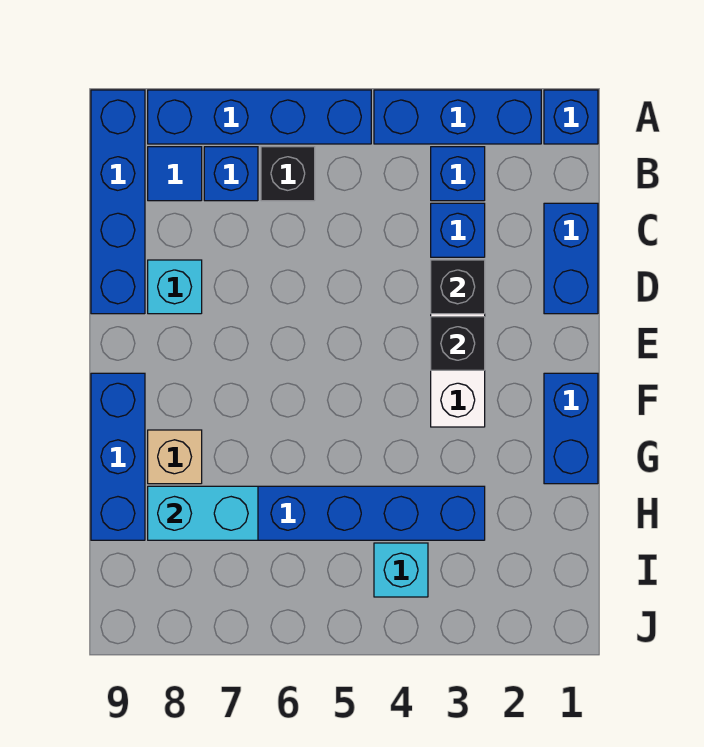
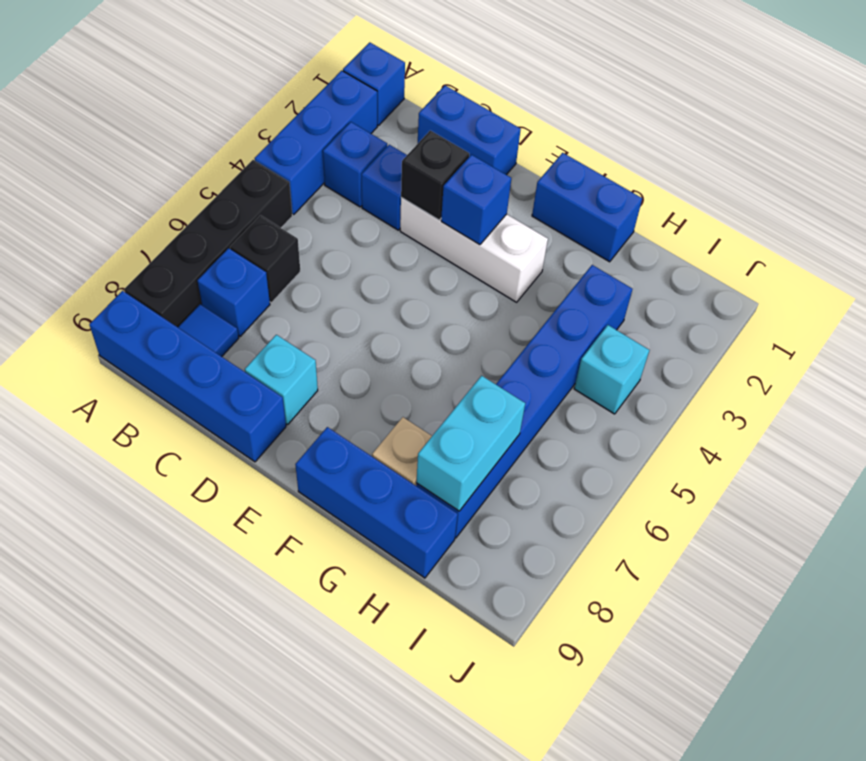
blue brick A5:A8 level 1 -> black brick A5:A8 level 1
black brick E3 level 2 -> blue brick E3 level 2

